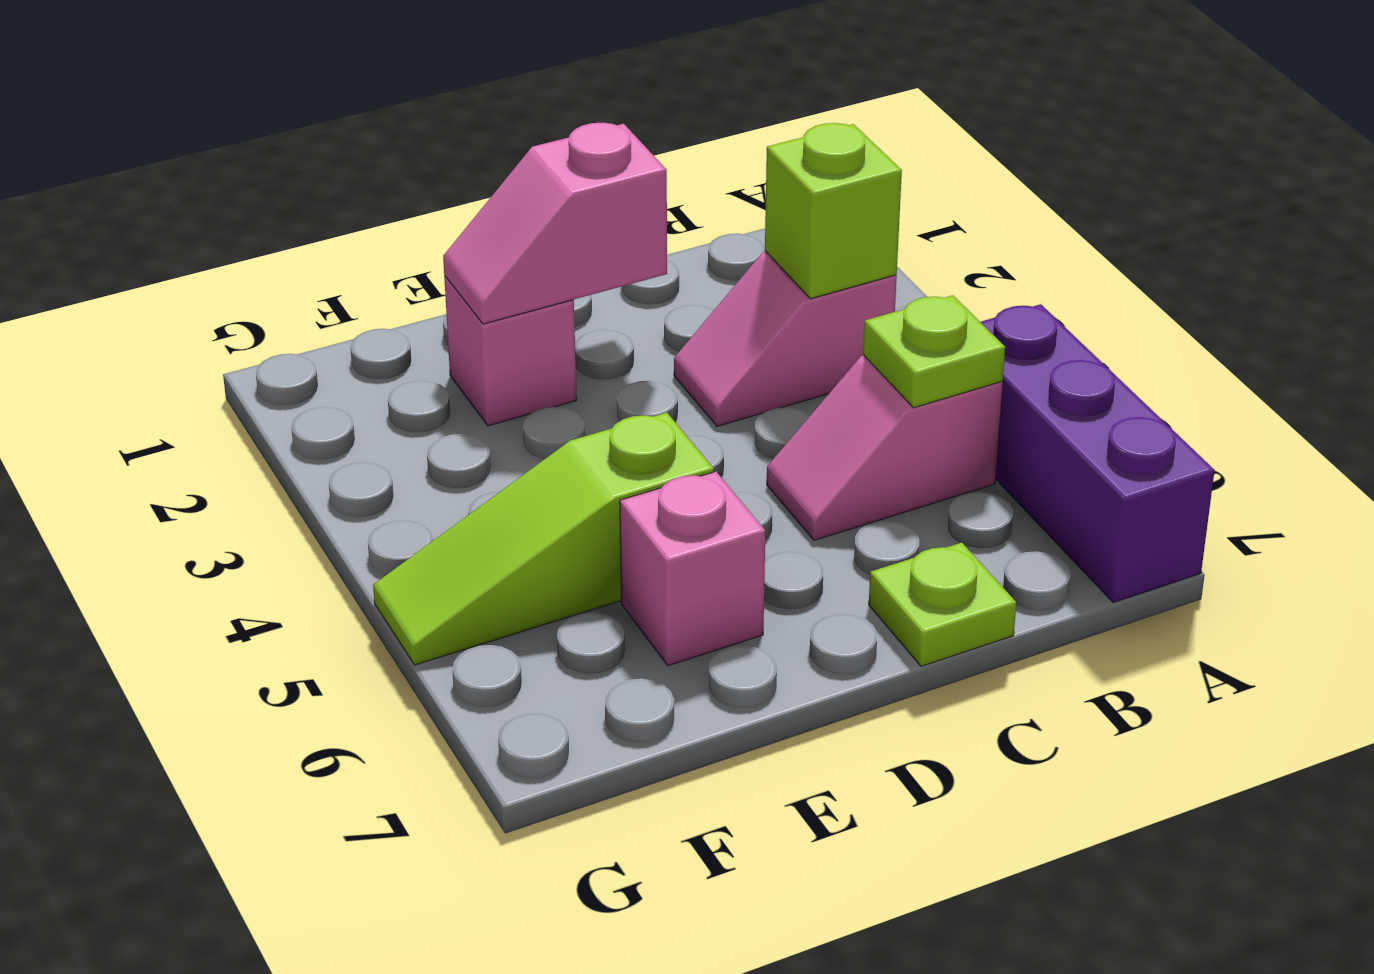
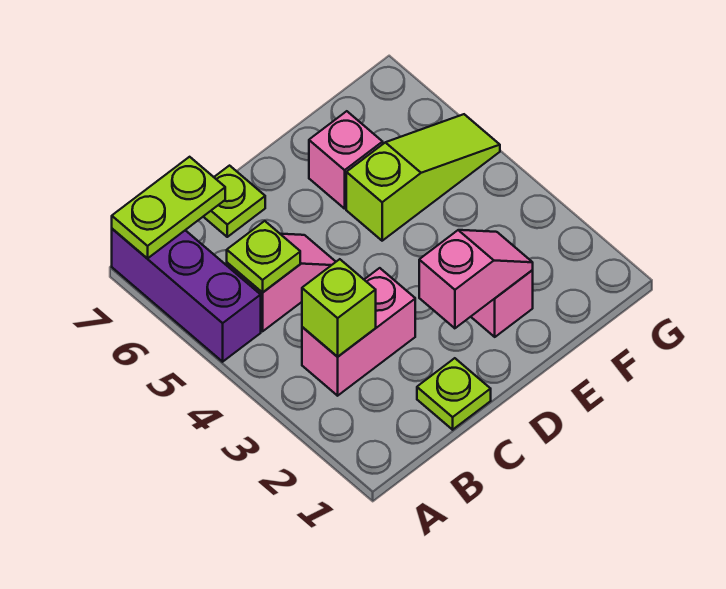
none -> lime plate A7:B7 level 2
pink slope B3:C3 level 1 top B -> pink brick B3:C3 level 1
none -> lime plate C1 level 1

